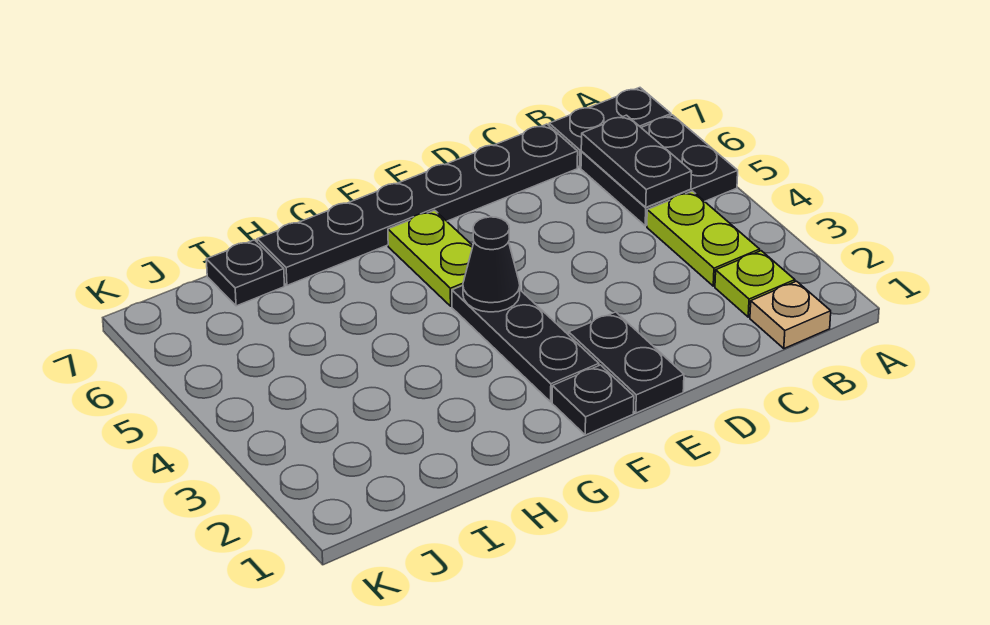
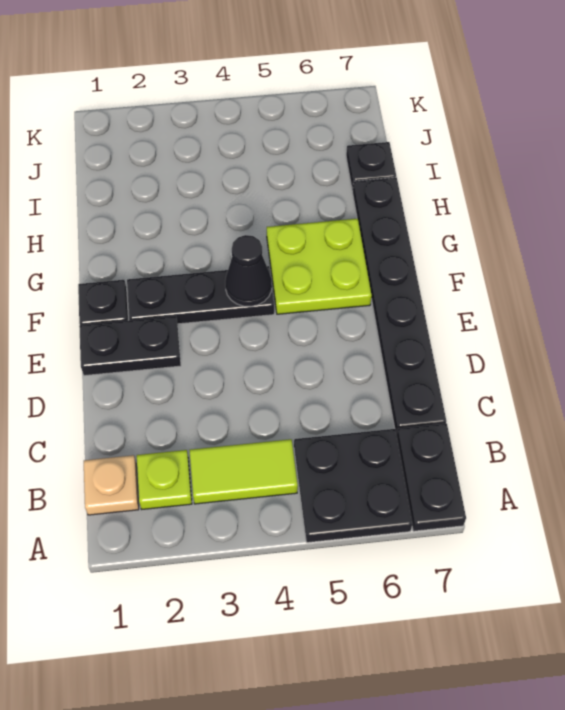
lime plate B3:B4 level 1 -> lime tile B3:B4 level 1
black plate B5:B6 level 2 -> none
lime plate F5:F6 level 1 -> lime plate F5:G6 level 1

